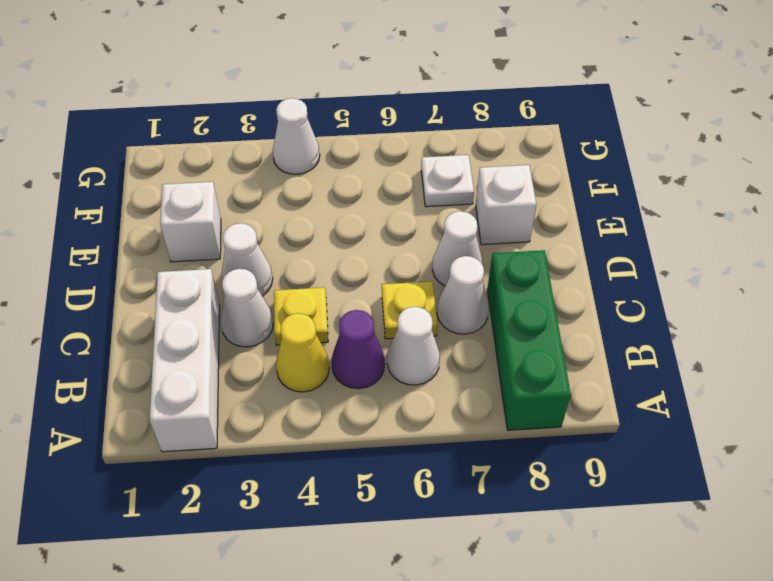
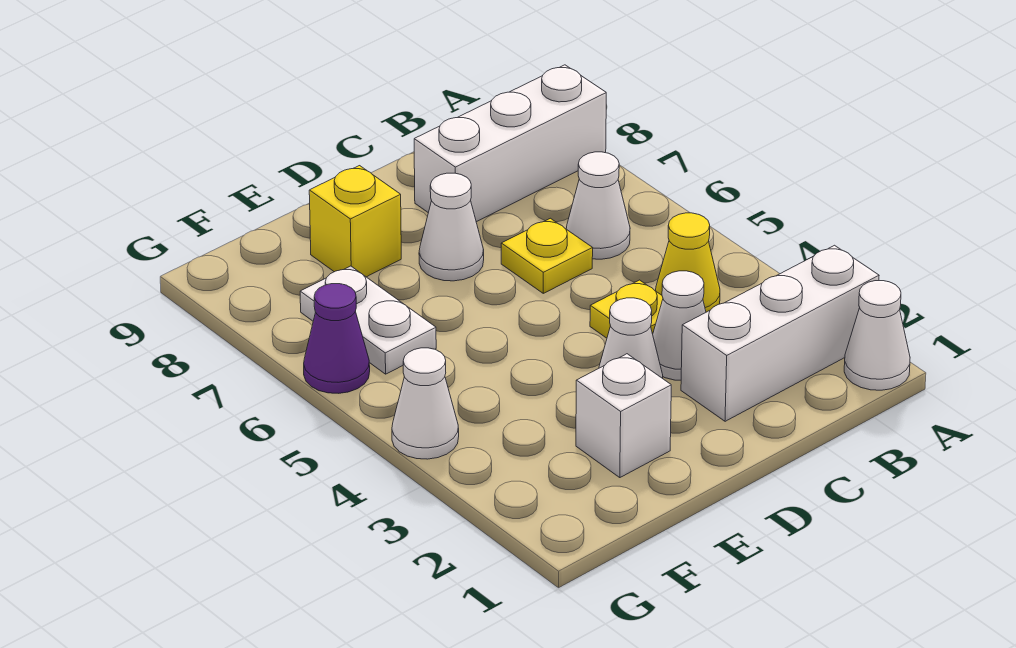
green brick A8:C8 level 1 -> white brick A8:C8 level 1
purple cone B5 level 1 -> purple cone G6 level 1
white cone C7 level 1 -> white cone A1 level 1
white brick E8 level 1 -> yellow brick E8 level 1
white plate F7 level 1 -> white plate F6:F7 level 1

